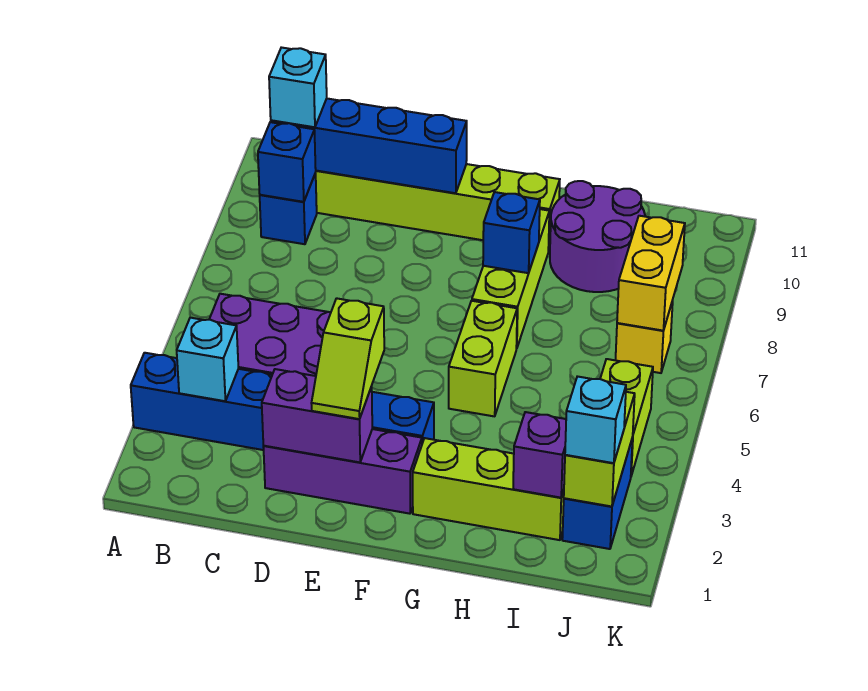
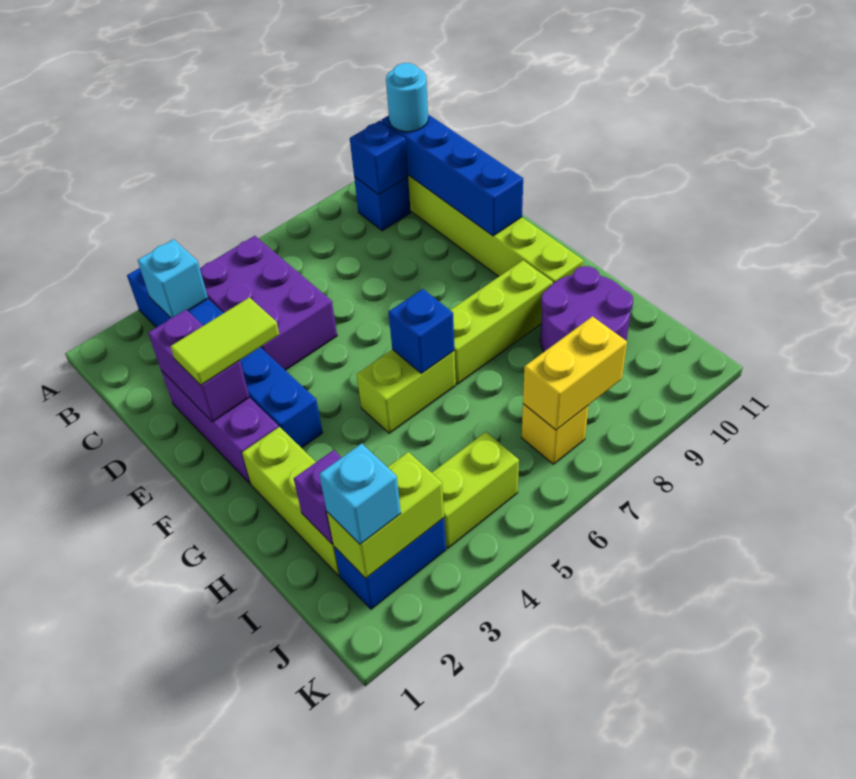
cyan brick B10 level 3 -> cyan round brick B10 level 3
lime slope E2:E3 level 3 top 3 -> lime tile E2:E3 level 3
blue brick G8 level 2 -> blue brick G6 level 2

